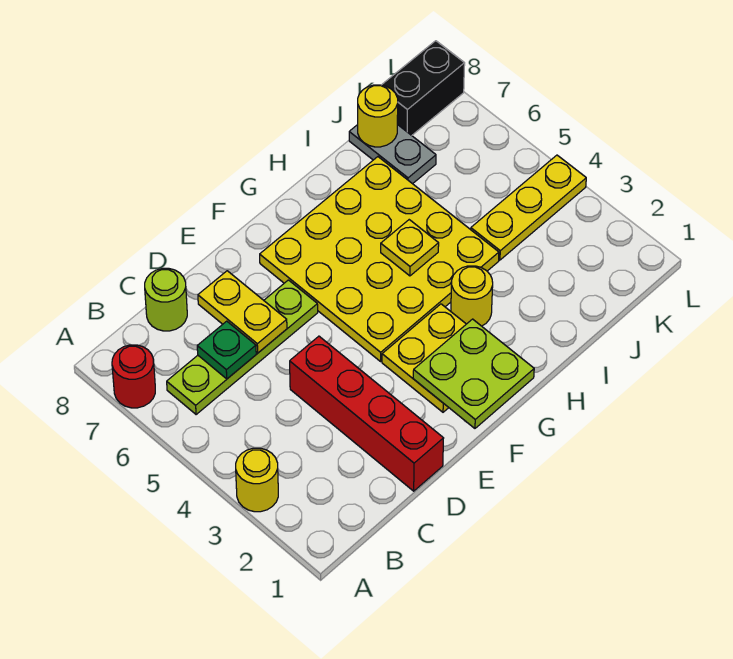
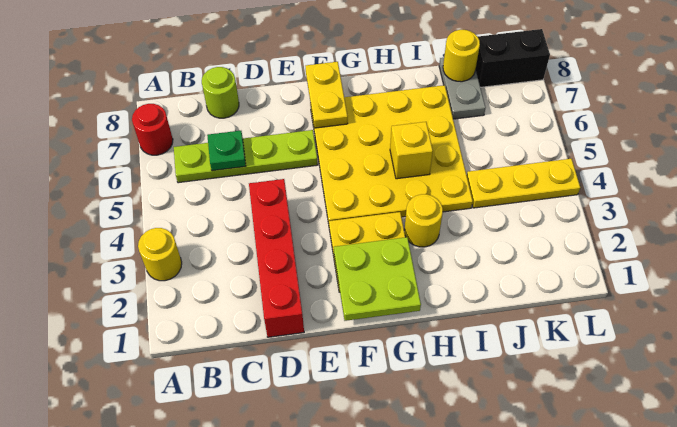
yellow plate D6:D7 level 2 -> yellow plate F7:F8 level 2
yellow plate H5 level 2 -> yellow brick H5 level 2

